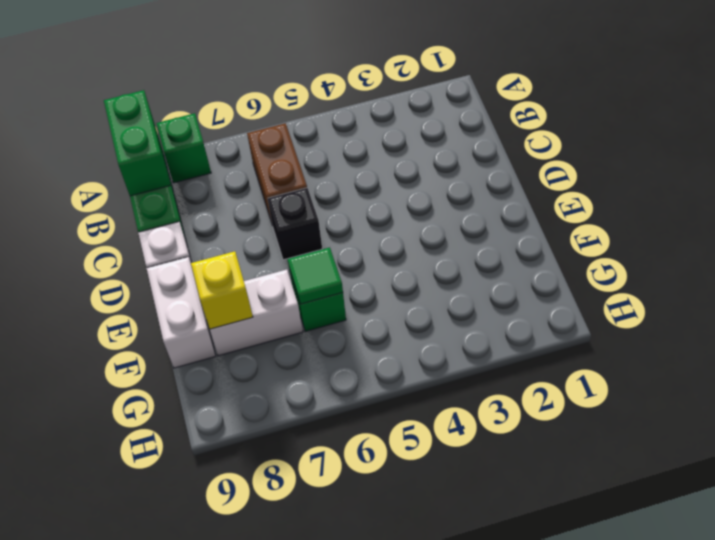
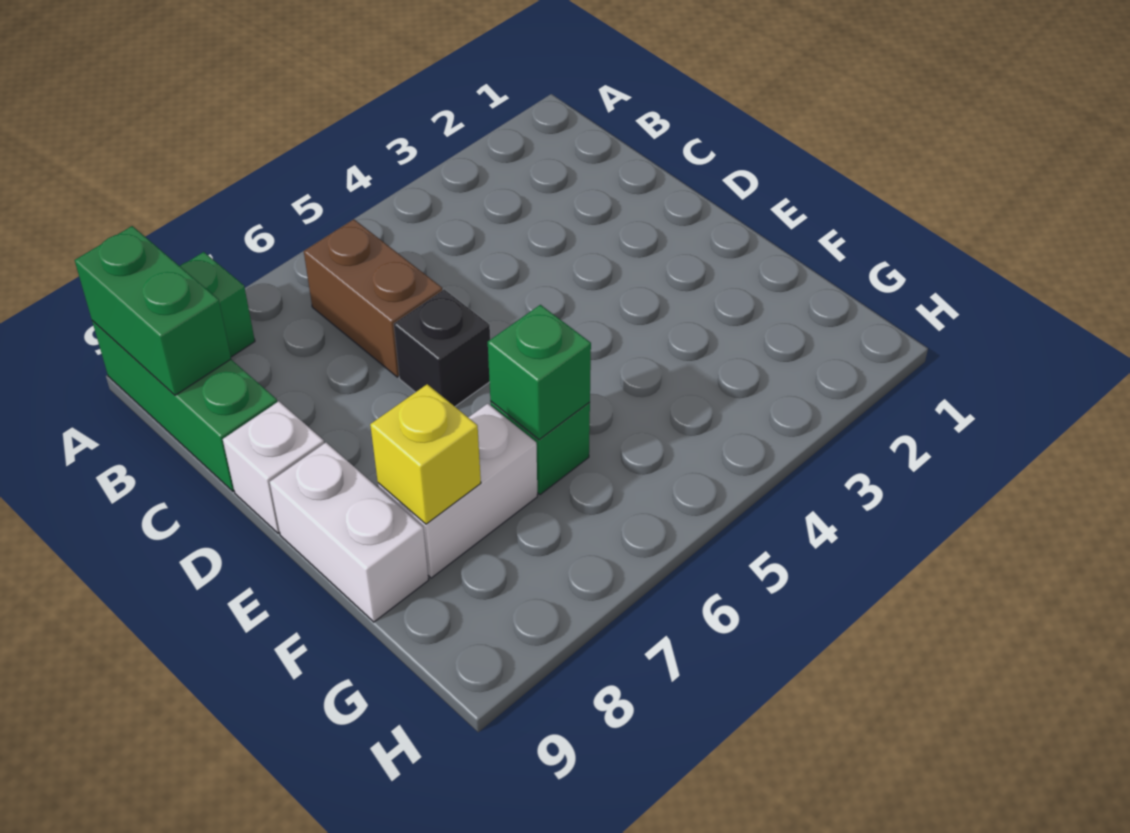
green tile F6 level 2 -> green brick F6 level 2

